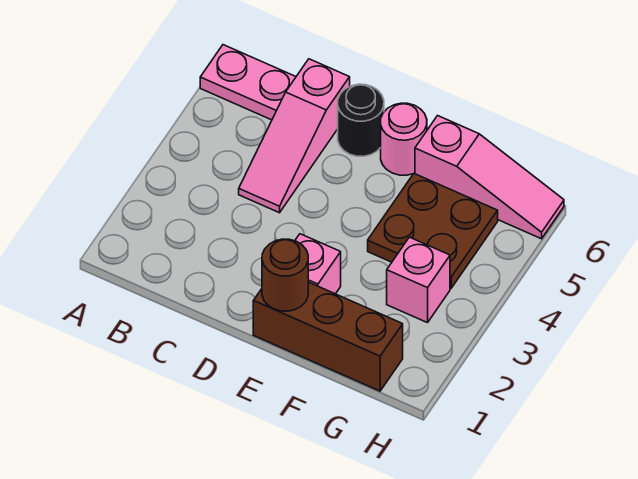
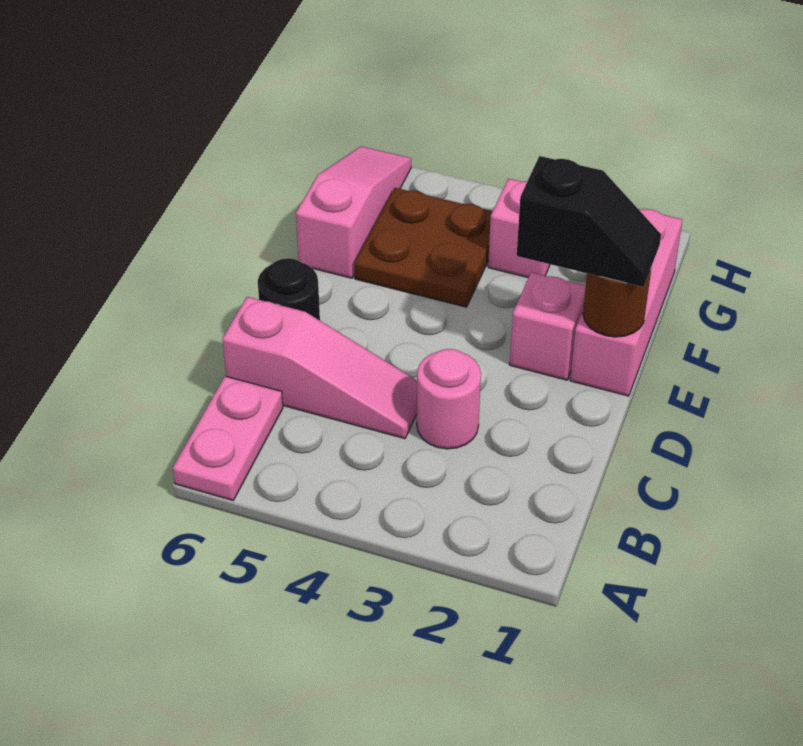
brown brick E1:G1 level 1 -> pink brick E1:G1 level 1
none -> black slope E1:E2 level 3 top 2
pink round brick E6 level 1 -> pink round brick C3 level 1

